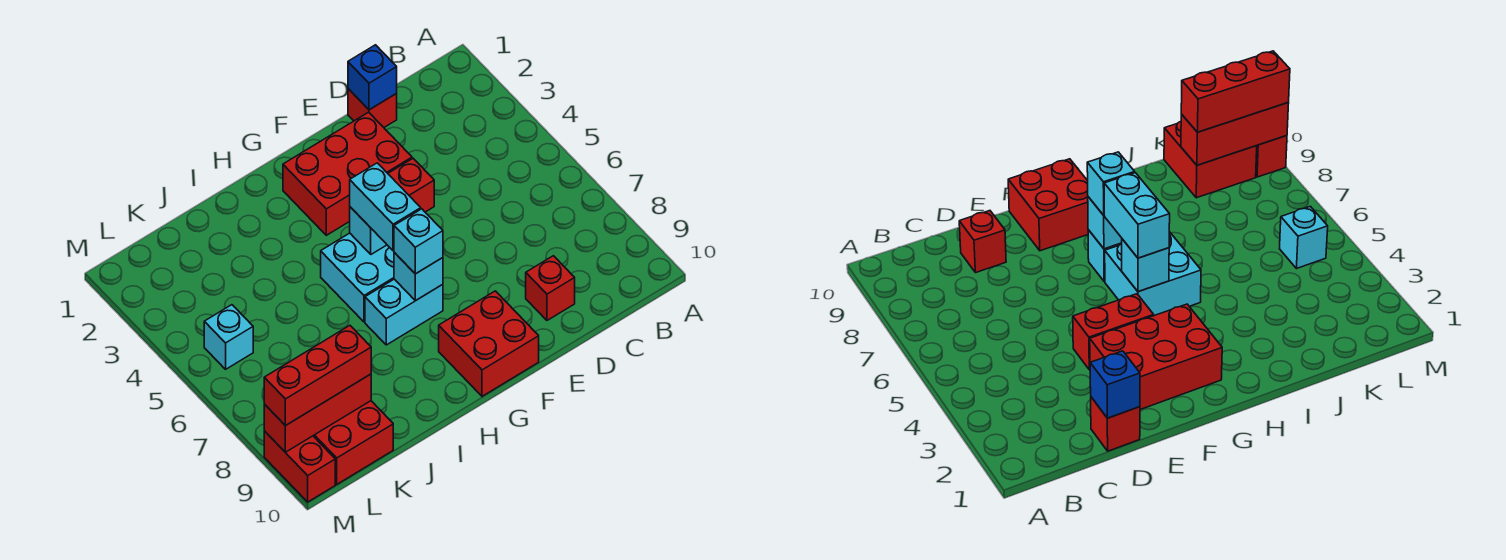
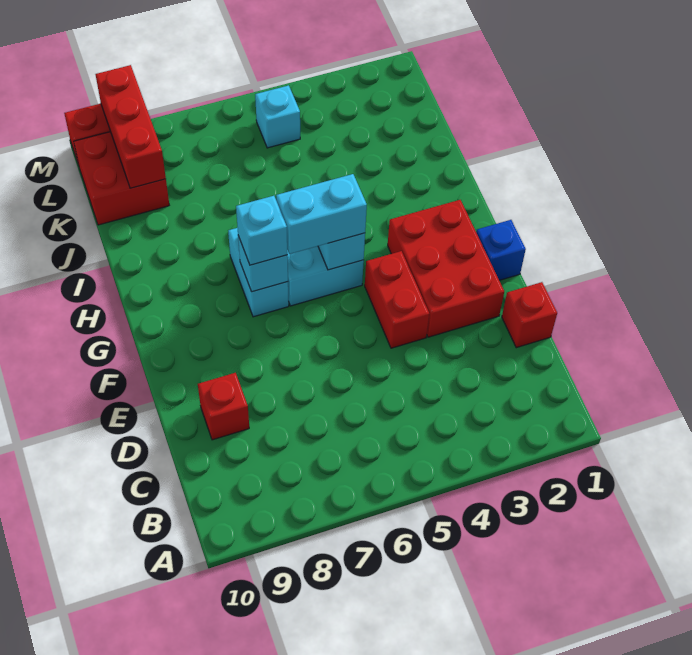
blue brick D1 level 2 -> blue brick F1 level 1
red brick F9:G10 level 1 -> none
red brick K9:M9 level 3 -> none

